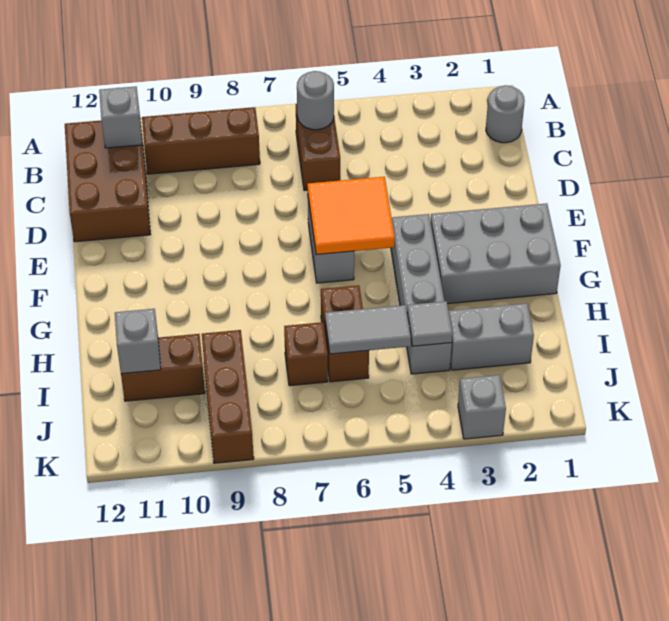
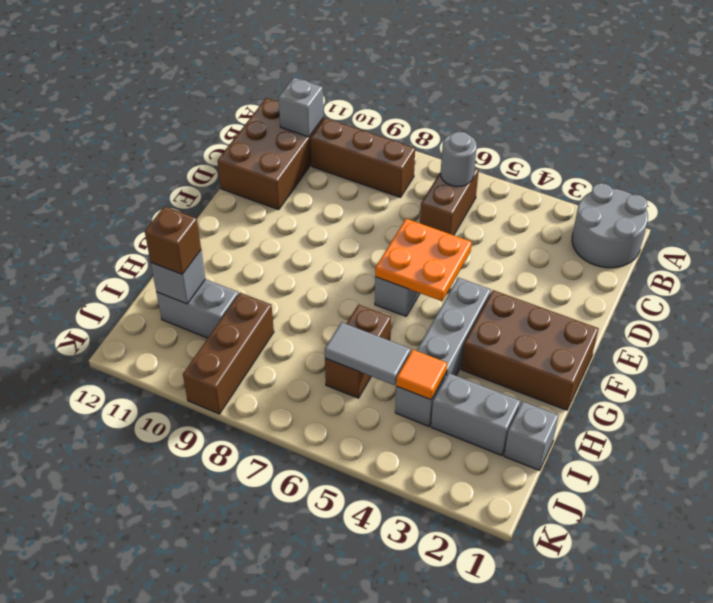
grey round brick B1 level 1 -> grey round brick A1:B2 level 1
orange tile E5:F6 level 2 -> orange plate E5:F6 level 2
grey brick F1:G3 level 1 -> brown brick F1:G3 level 1
grey tile I4 level 2 -> orange tile I4 level 2
brown brick I7 level 1 -> brown brick I11 level 3
brown brick I10:I11 level 1 -> grey brick I10:I11 level 1
grey brick K3 level 1 -> grey brick I1 level 1

